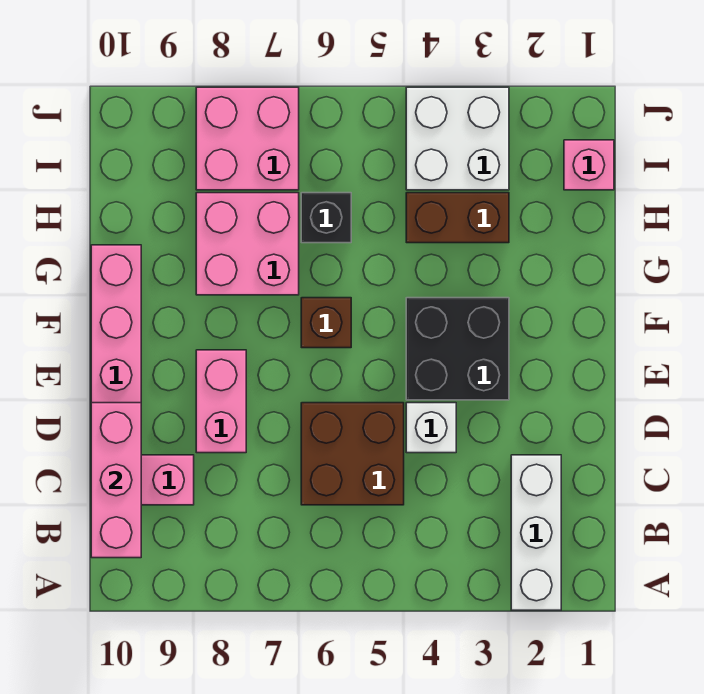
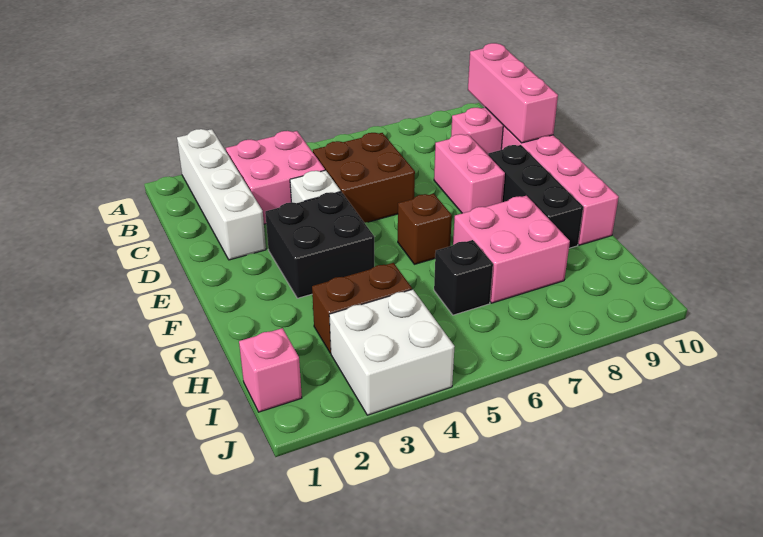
white brick A2:C2 level 1 -> white brick A2:D2 level 1
none -> black brick E9:G9 level 1
pink brick I7:J8 level 1 -> pink brick B3:C4 level 1

